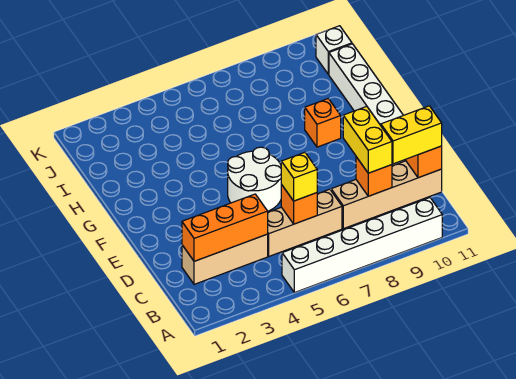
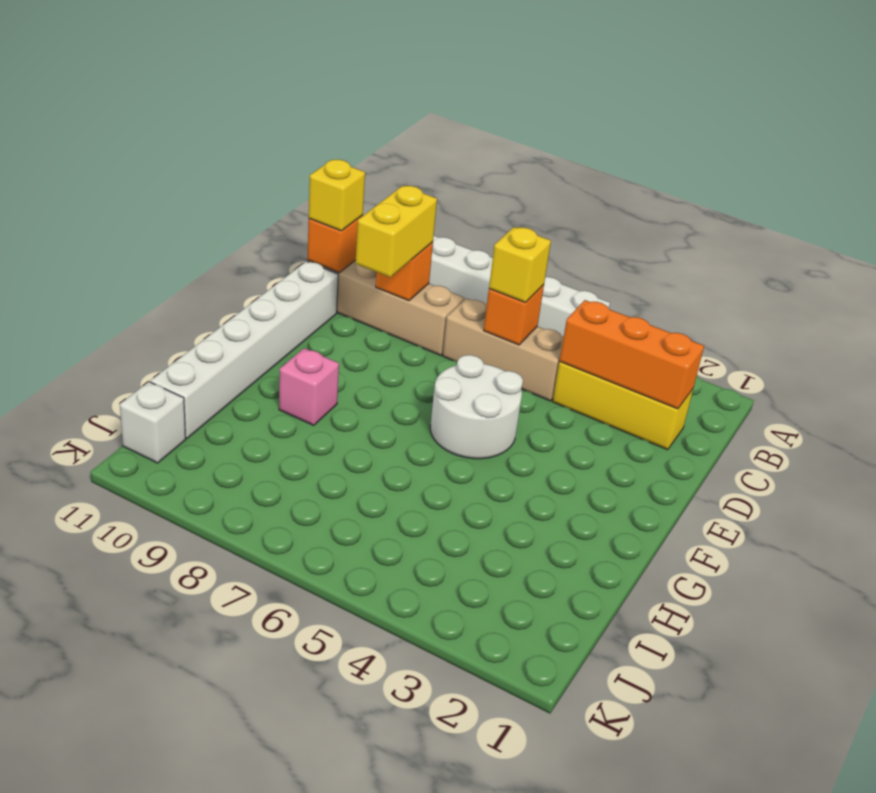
tan brick C2:C4 level 1 -> yellow brick C2:C4 level 1
yellow brick C10:C11 level 3 -> yellow brick C11 level 3
orange brick G9 level 1 -> pink brick G9 level 1

